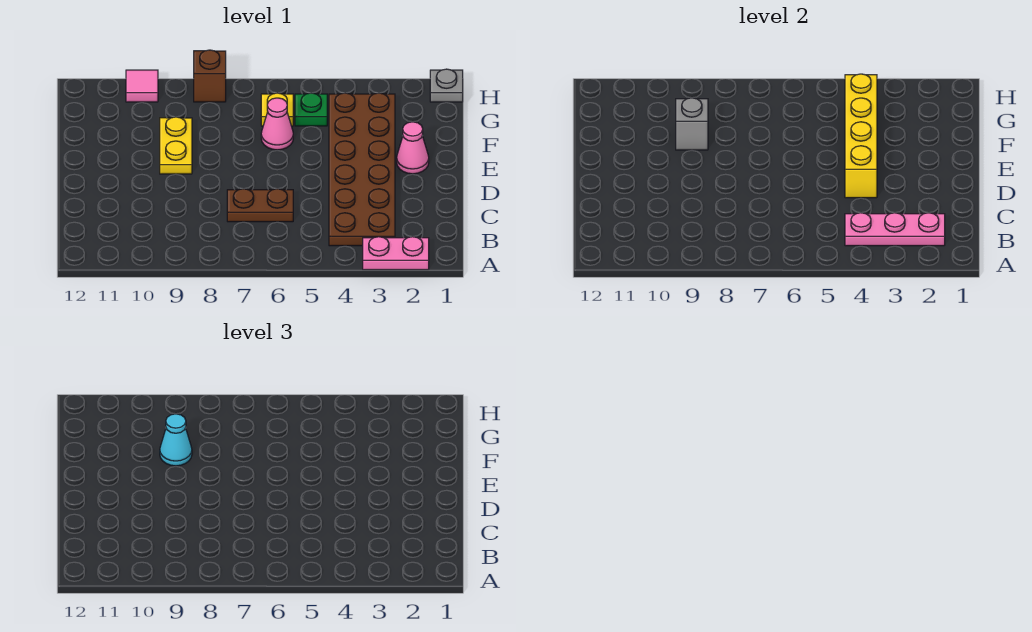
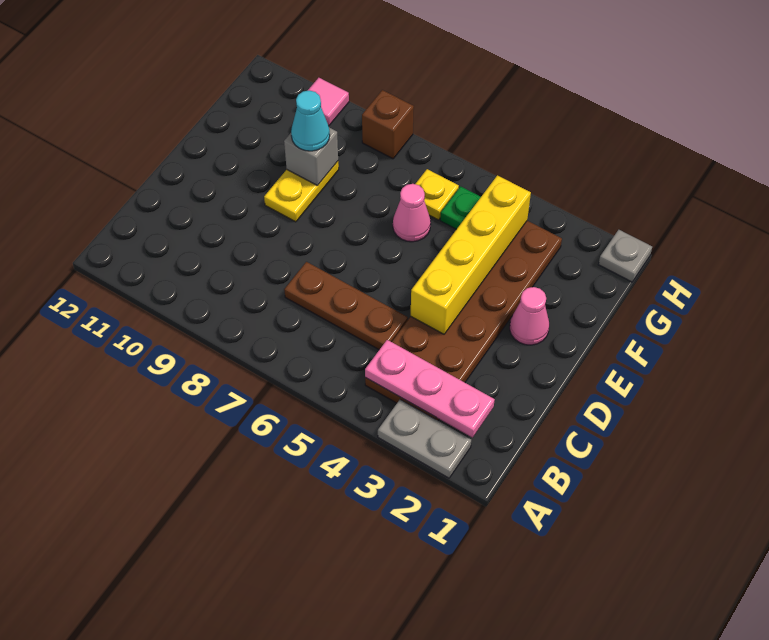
pink plate A2:A3 level 1 -> grey plate A2:A3 level 1
brown plate C6:C7 level 1 -> brown plate C5:C7 level 1

